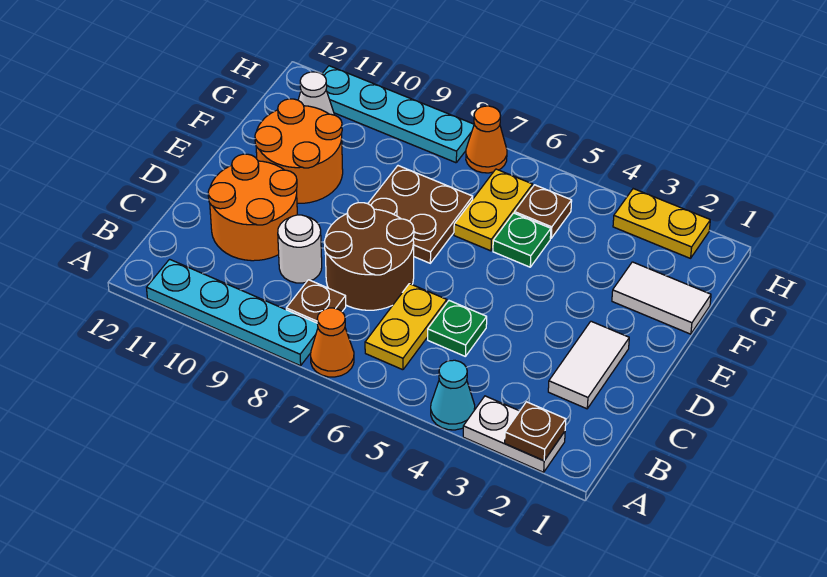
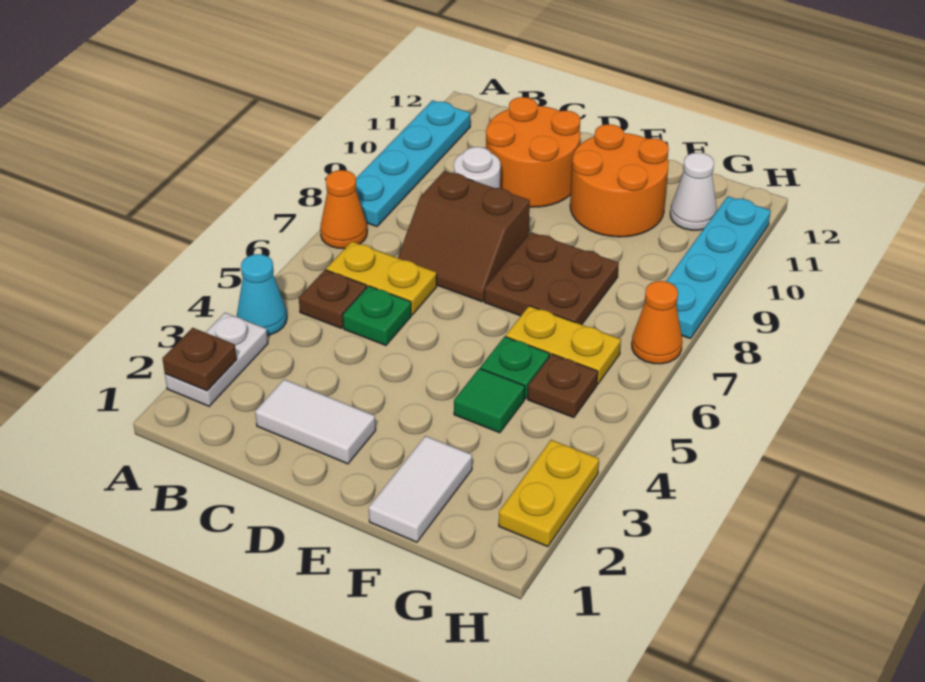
brown plate B8 level 1 -> brown plate B5 level 1
brown round brick C7:D8 level 1 -> brown slope C7:D8 level 1 top 8
none -> green tile F4 level 1

